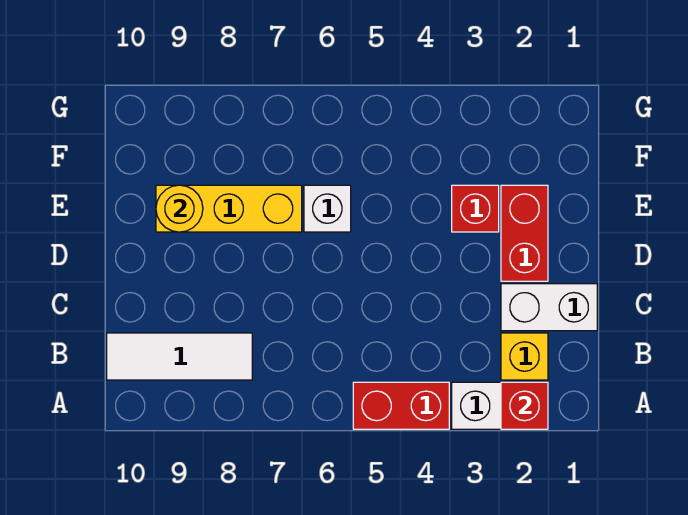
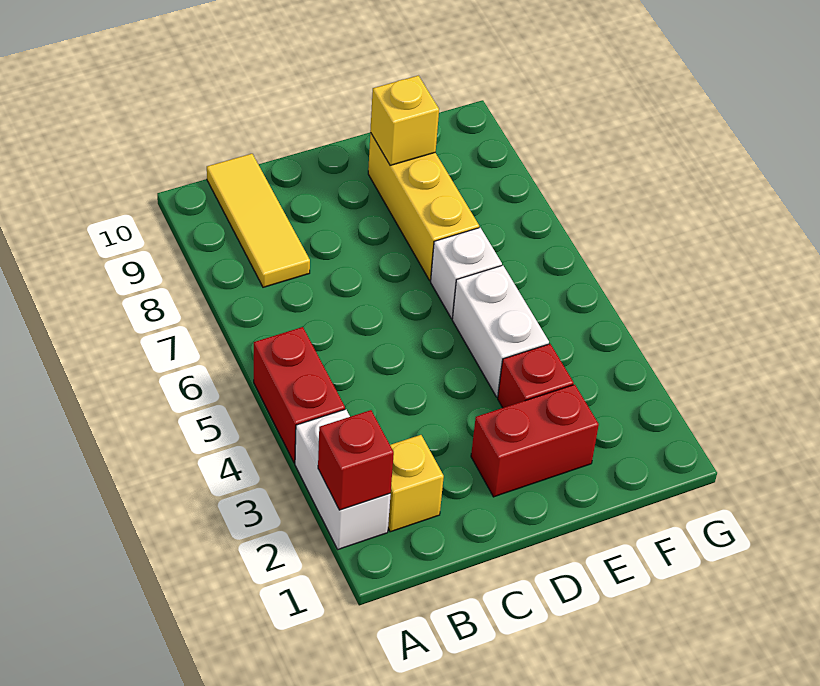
white tile B8:B10 level 1 -> yellow tile B8:B10 level 1
white brick C1:C2 level 1 -> white brick E4:E5 level 1
yellow round brick E9 level 2 -> yellow brick E9 level 2

